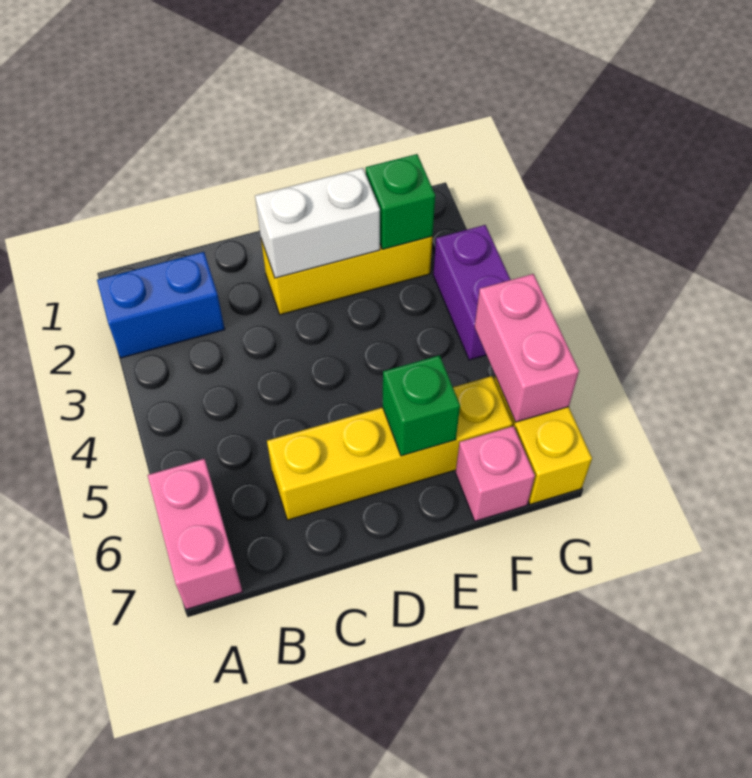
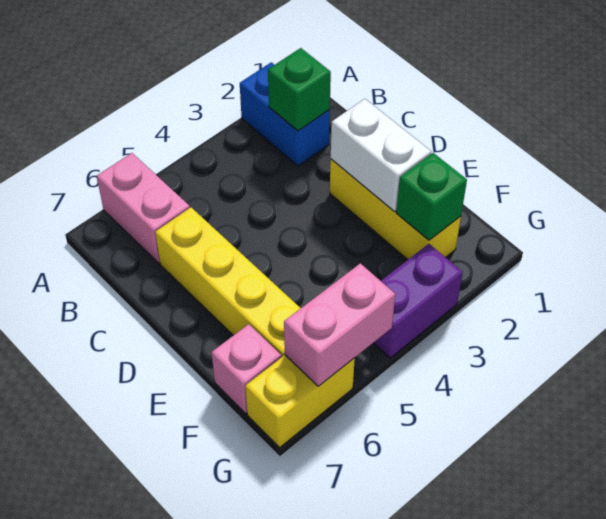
pink brick A6:A7 level 1 -> pink brick A6:B6 level 1
green brick E6 level 2 -> green brick B2 level 2

